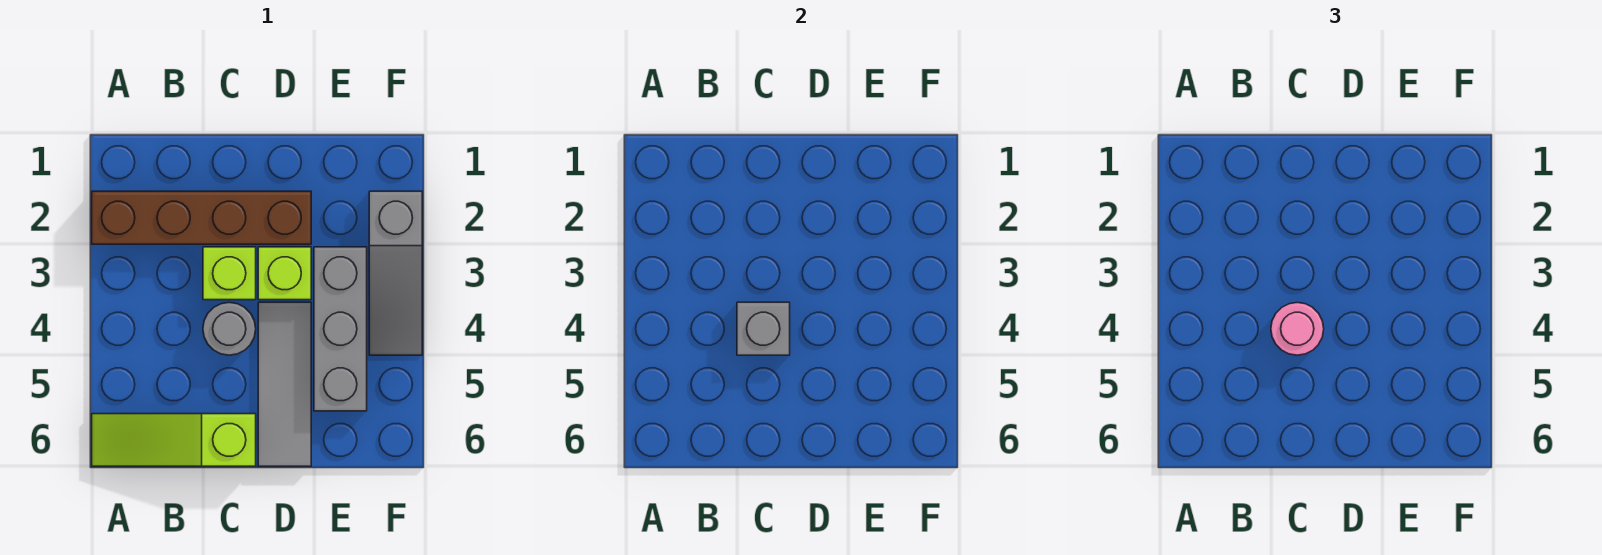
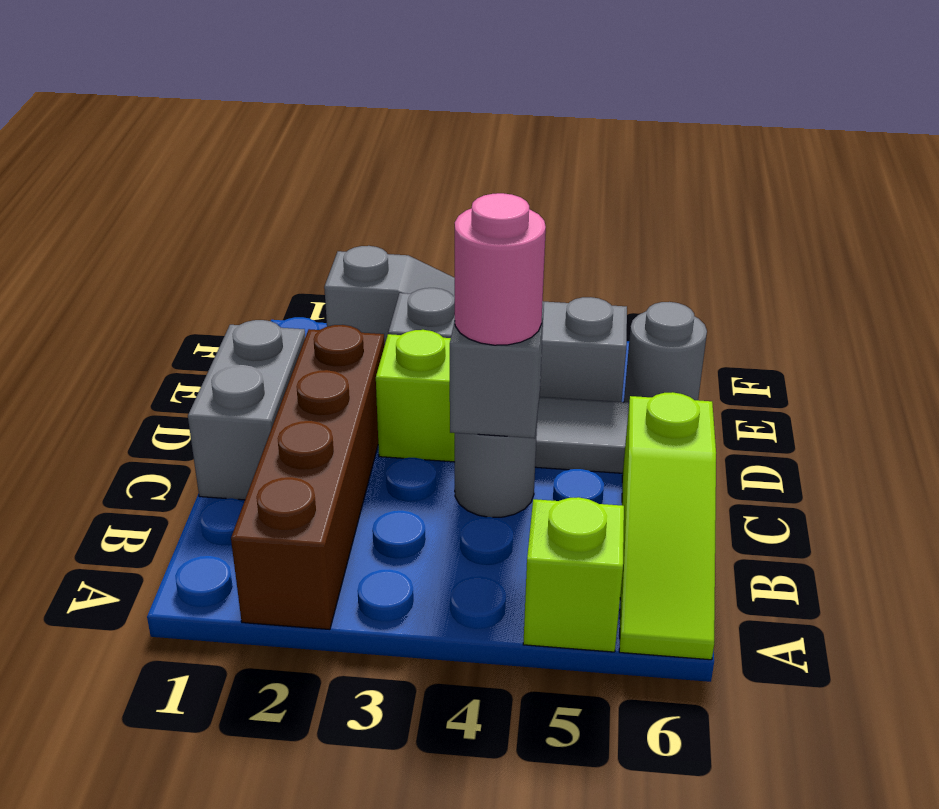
none -> grey brick C1:D1 level 1
lime brick C3 level 1 -> lime brick A5 level 1
none -> grey round brick E6 level 1

